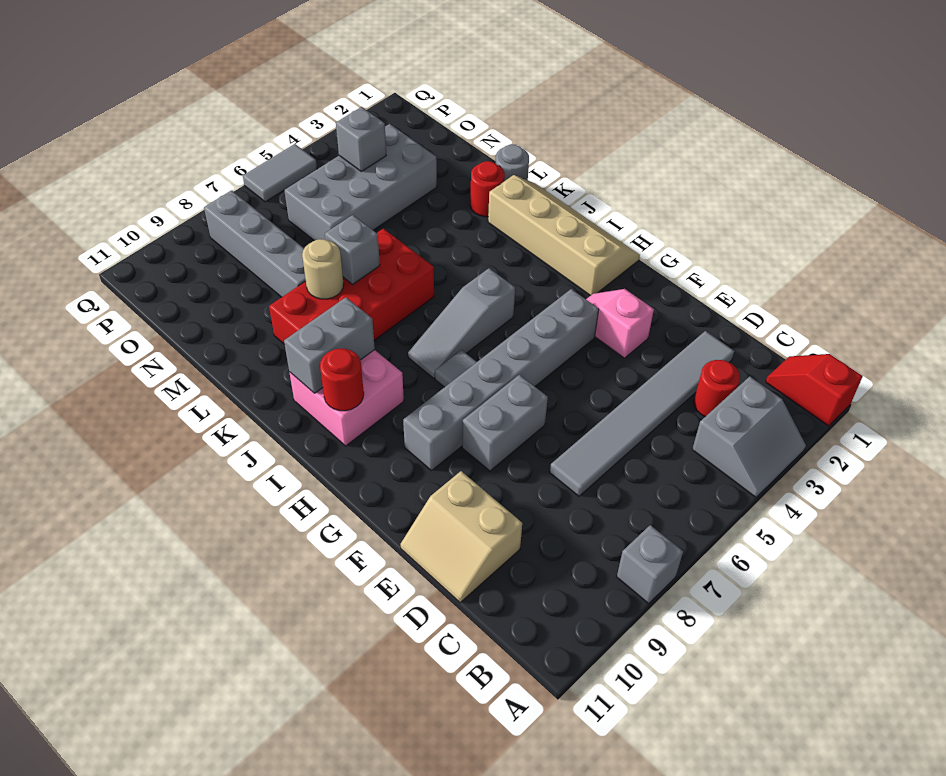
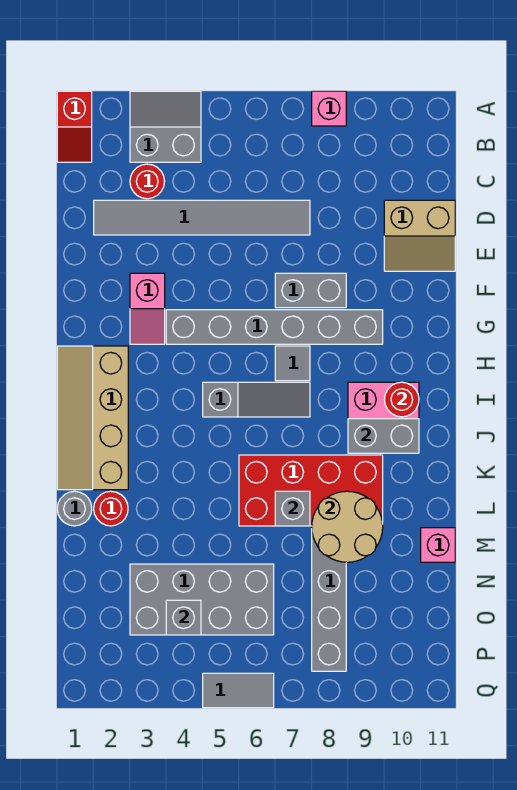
grey brick A8 level 1 -> pink brick A8 level 1
tan slope D10:E11 level 1 top 10 -> tan slope D10:E11 level 1 top D
tan round brick L8 level 2 -> tan round brick L8:M9 level 2
none -> pink brick M11 level 1

